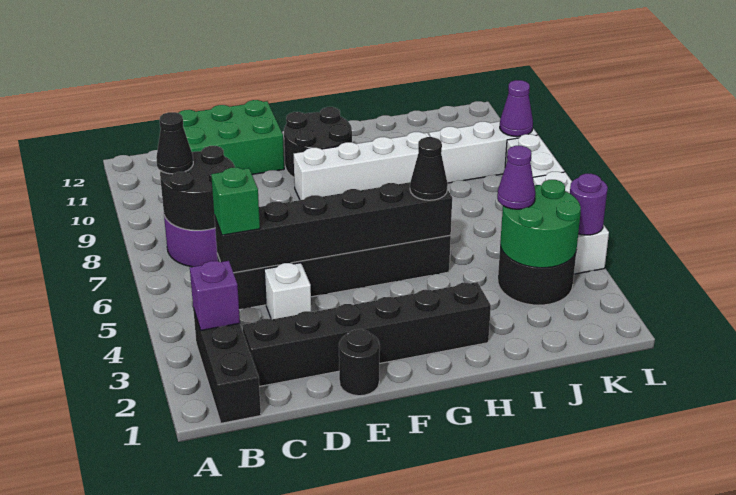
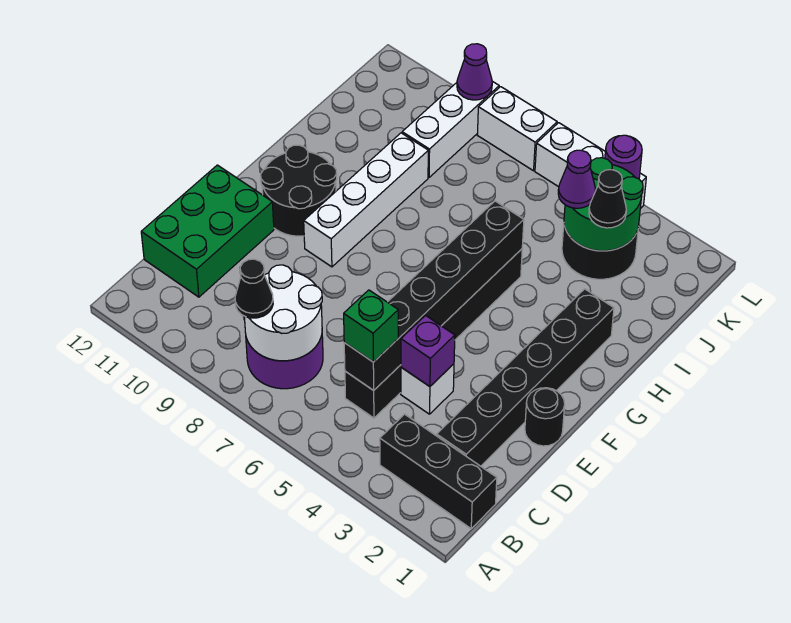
purple brick B3 level 2 -> purple brick D4 level 2
black round brick B7:C8 level 2 -> white round brick B7:C8 level 2
black cone H5 level 3 -> black cone J3 level 3

